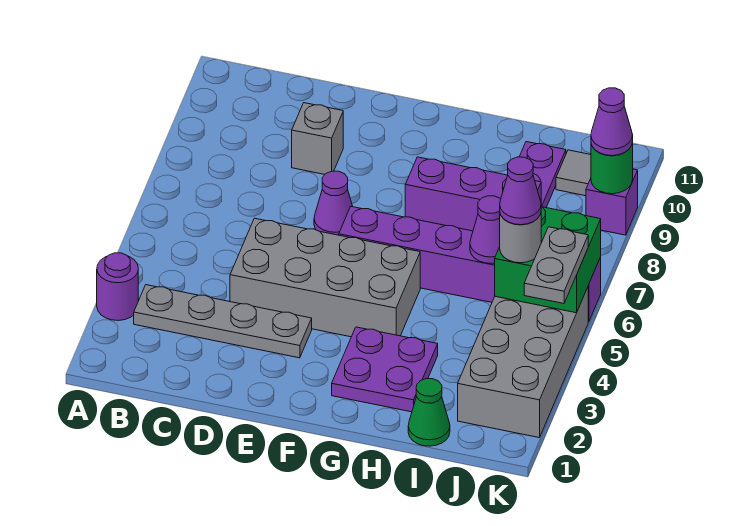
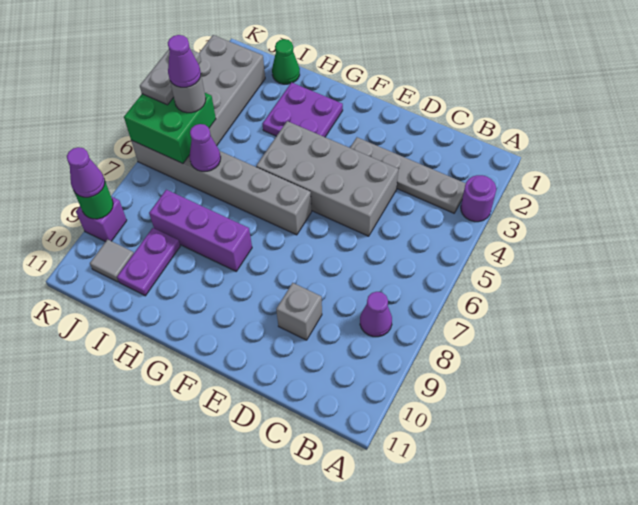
purple cone E7 level 1 -> purple cone B8 level 1
purple brick F6:K6 level 1 -> grey brick F6:K6 level 1

